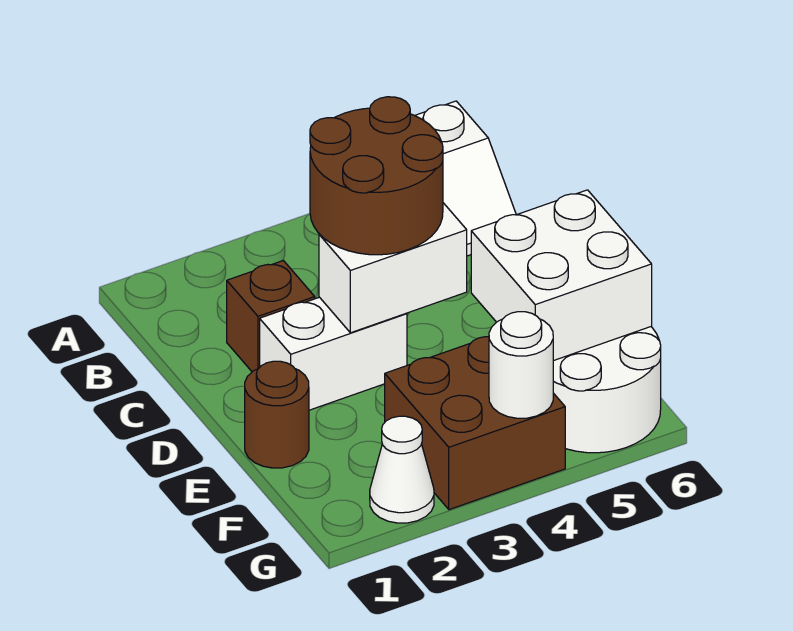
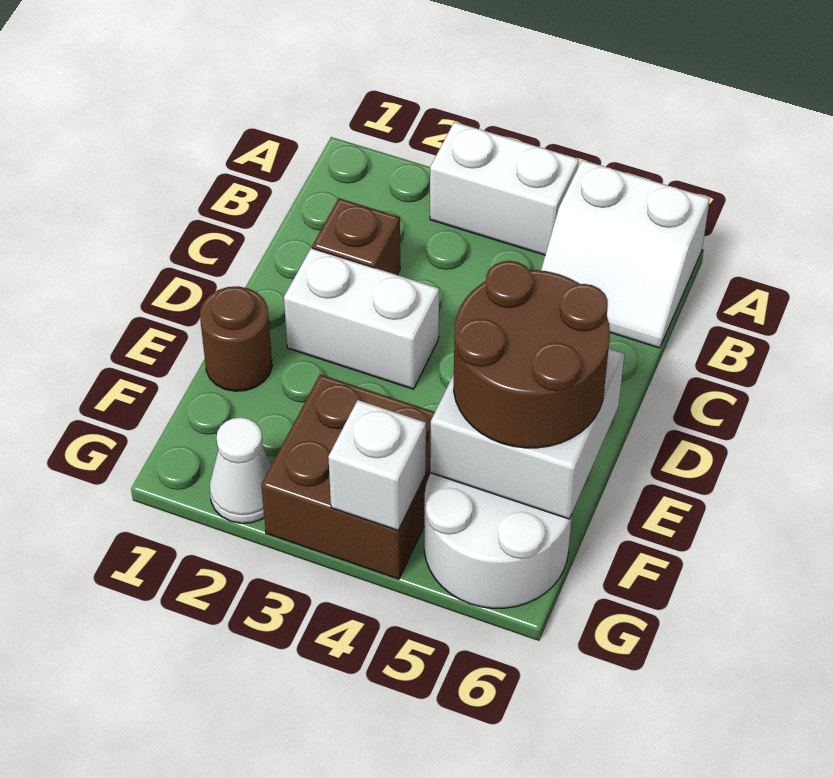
brown round brick C3:D4 level 3 -> brown round brick E5:F6 level 3
white brick D3:D4 level 2 -> white brick A3:A4 level 1
white round brick G4 level 2 -> white brick G4 level 2

